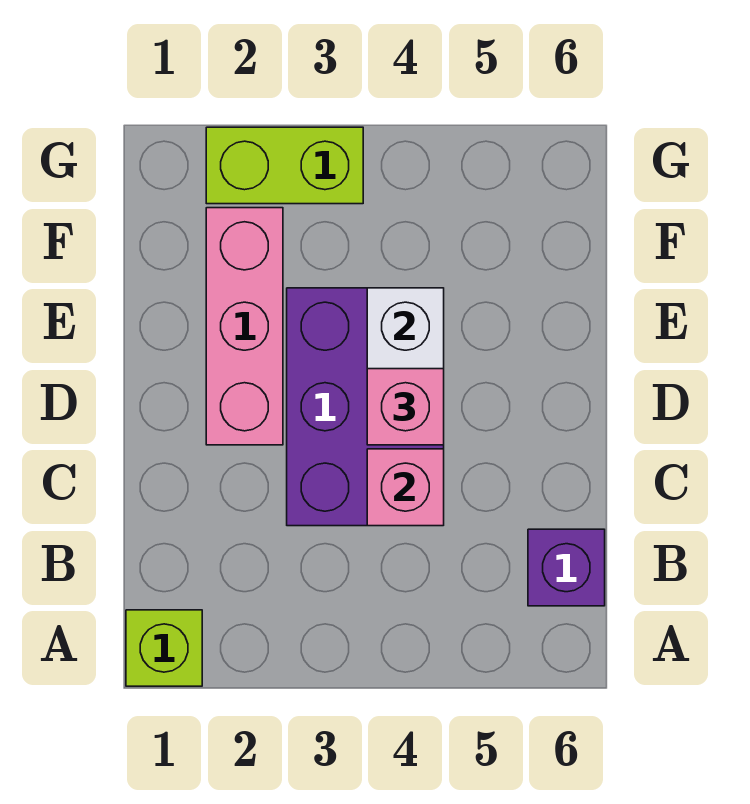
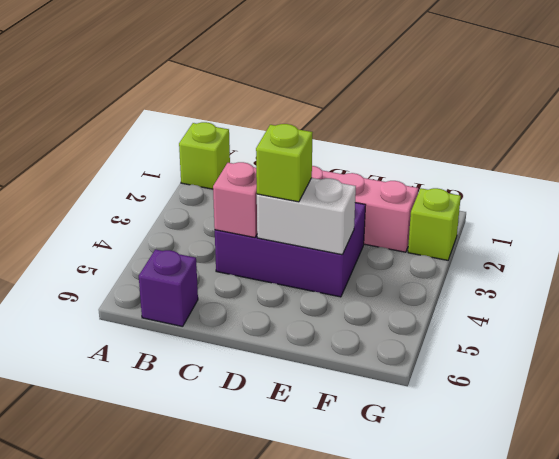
pink brick D4 level 3 -> lime brick D4 level 3
lime brick G2:G3 level 1 -> lime brick G2 level 1

